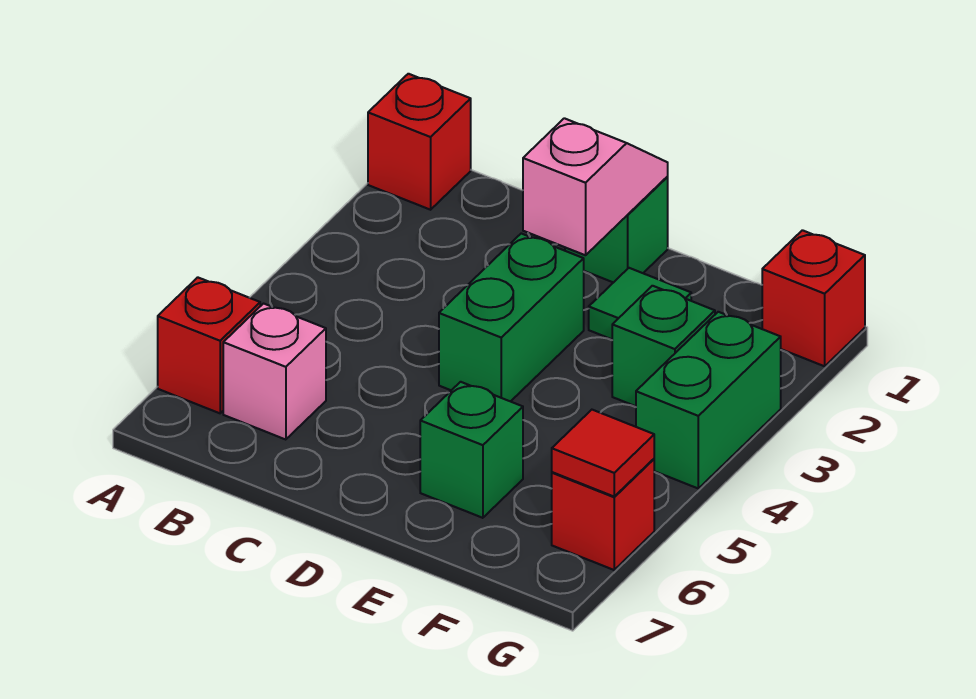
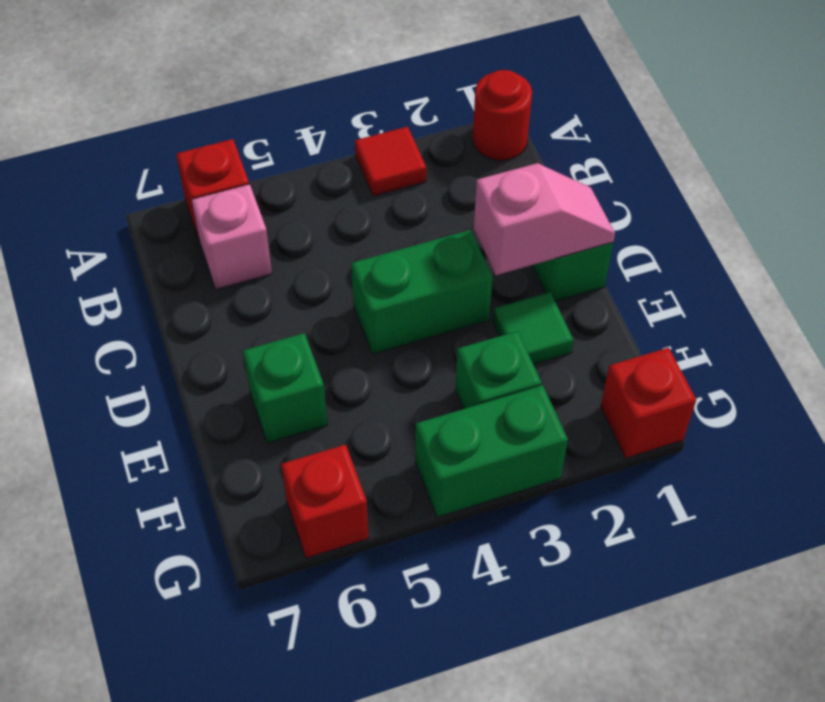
red brick A1 level 1 -> red round brick A1 level 1
red tile G6 level 2 -> red tile A3 level 1

